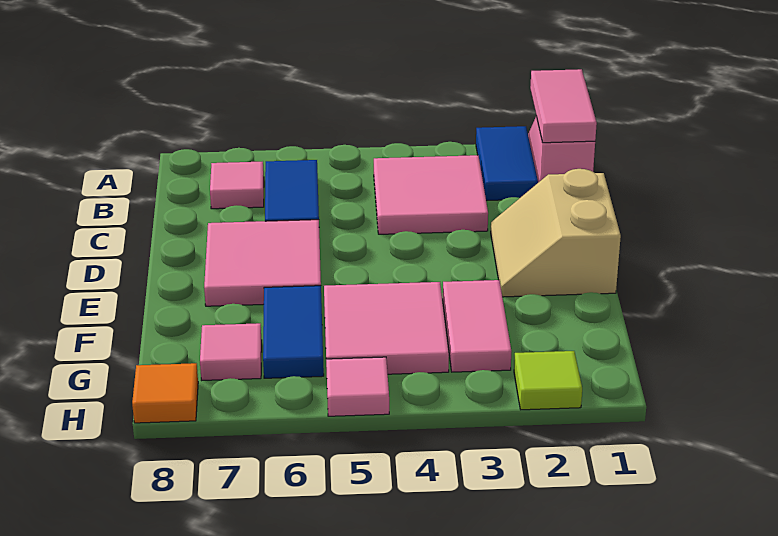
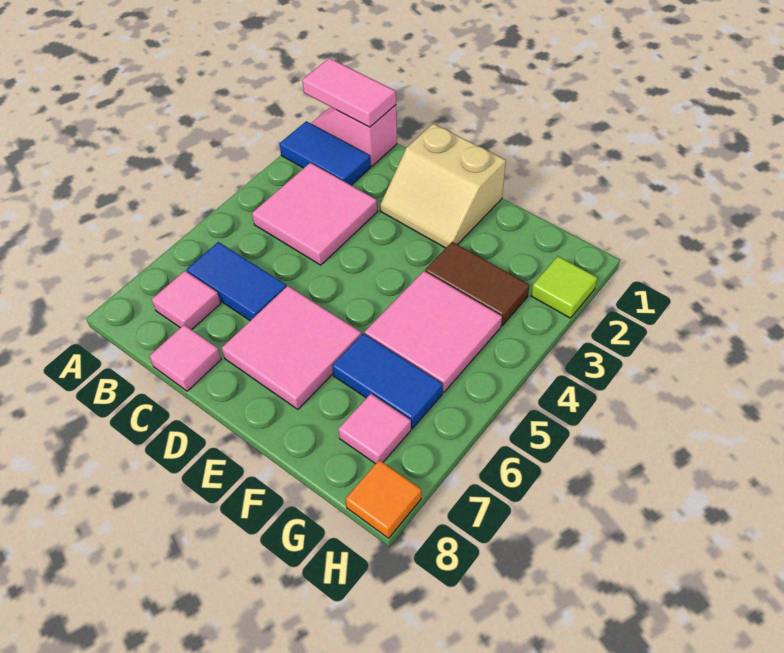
pink tile F3:G3 level 1 -> brown tile F3:G3 level 1
pink tile H5 level 1 -> pink tile C8 level 1

